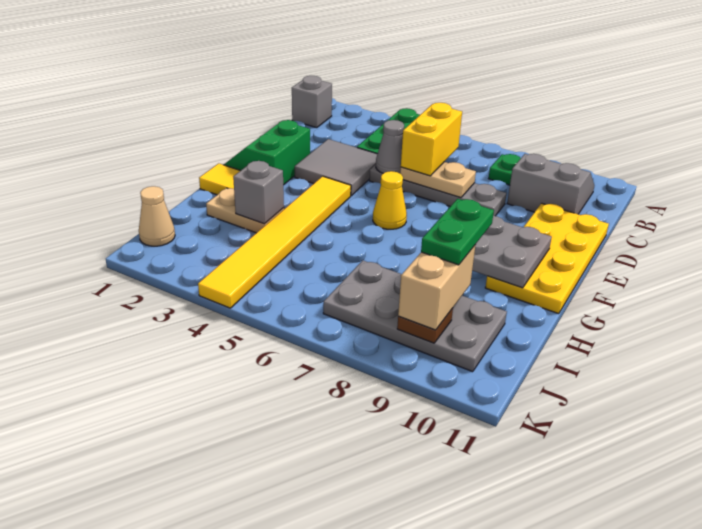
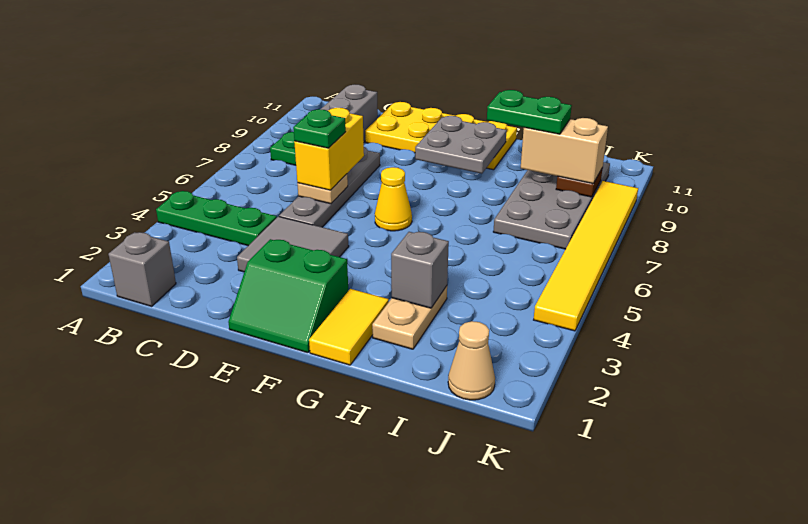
yellow brick C6:D6 level 3 -> yellow brick D6:D7 level 3
grey cone D5 level 2 -> none
tan plate D6:D7 level 2 -> tan plate D6 level 2
none -> green plate D6 level 4
yellow tile F4:K4 level 1 -> yellow tile K4:K9 level 1

